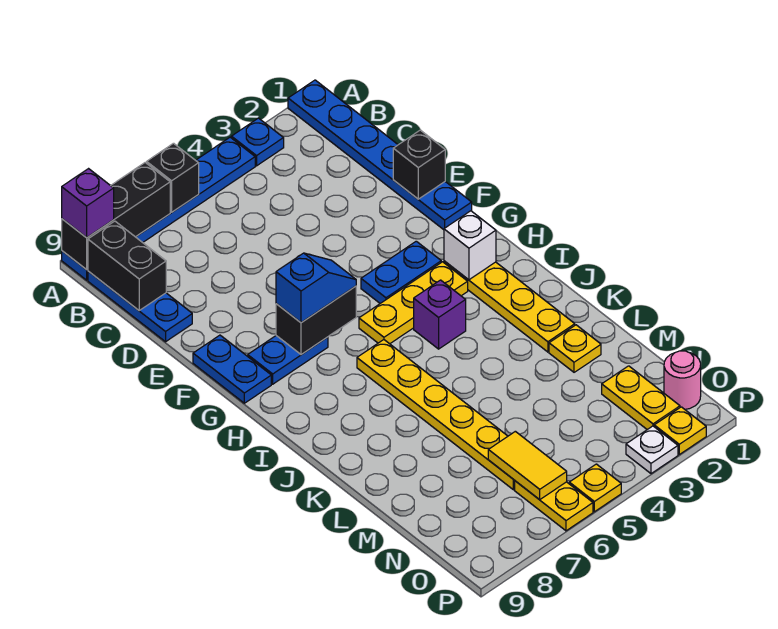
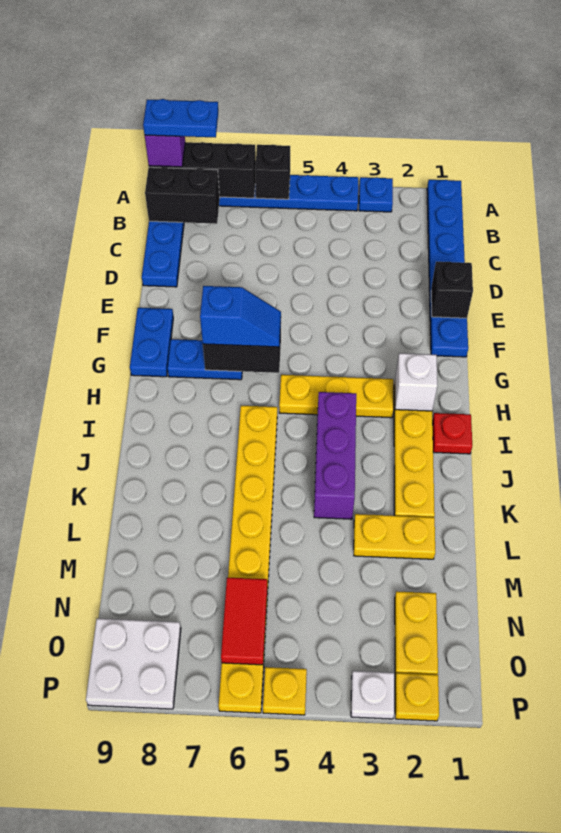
black brick B9:C9 level 2 -> black brick B8:B9 level 2
blue plate G3:G4 level 1 -> blue plate A8:A9 level 4
none -> red plate I1 level 1
purple brick I4 level 1 -> purple brick I4:K4 level 1
yellow plate L2 level 1 -> yellow plate L2:L3 level 1
yellow tile N6:O6 level 2 -> red tile N6:O6 level 2
pink round brick O1 level 1 -> none
none -> white plate O8:P9 level 1

